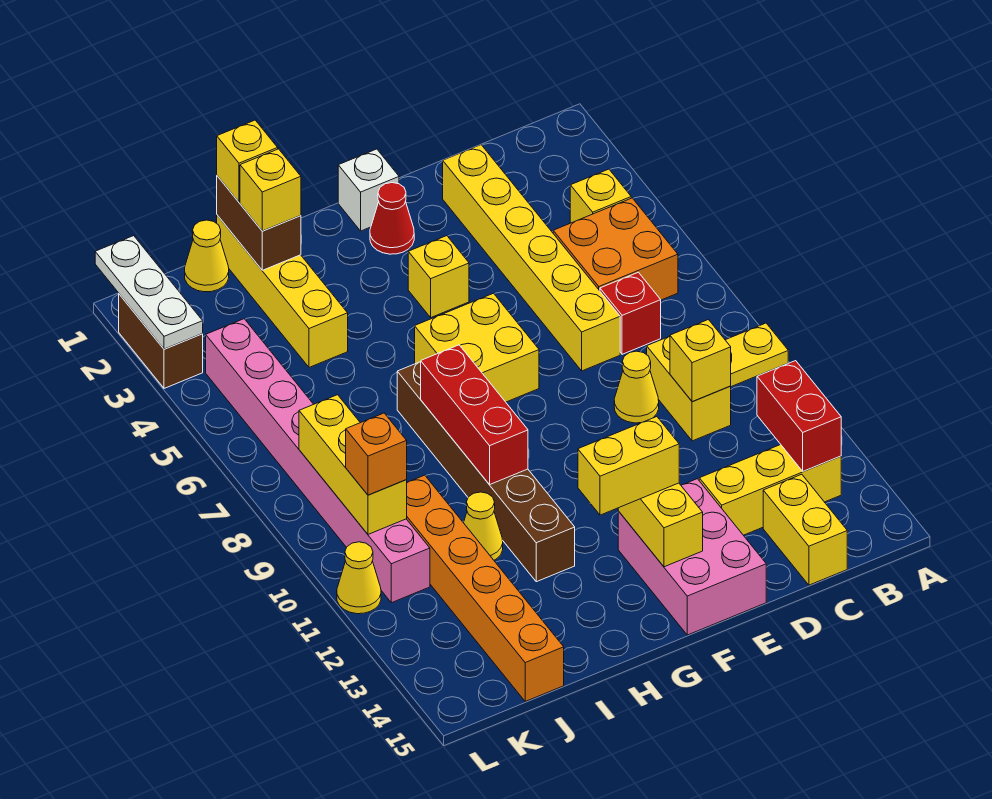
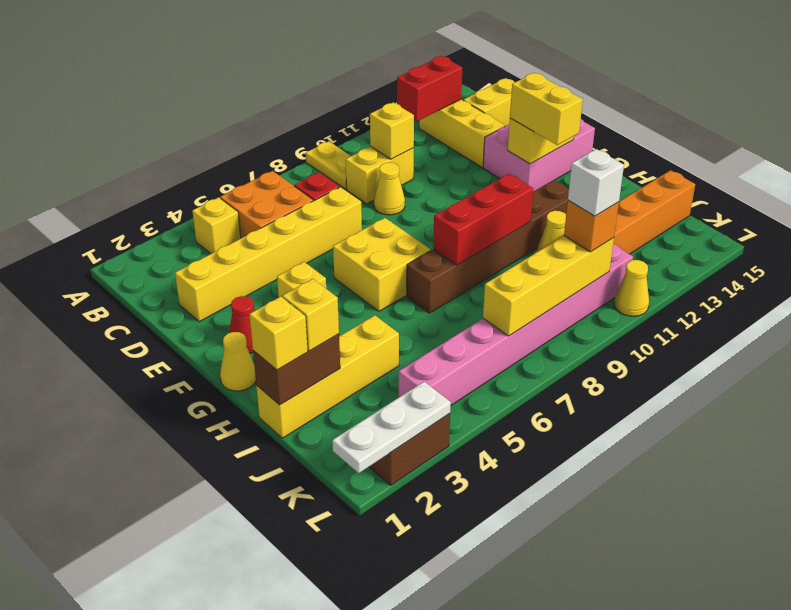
white brick F1 level 1 -> white brick K10 level 4
yellow cone J1 level 1 -> yellow cone G1 level 1
yellow brick K8:K10 level 2 -> yellow brick K7:K10 level 2

